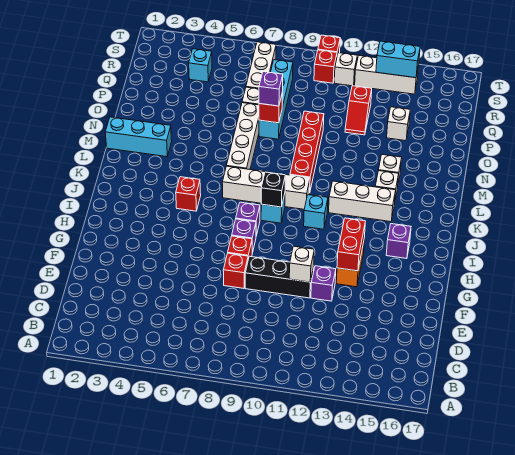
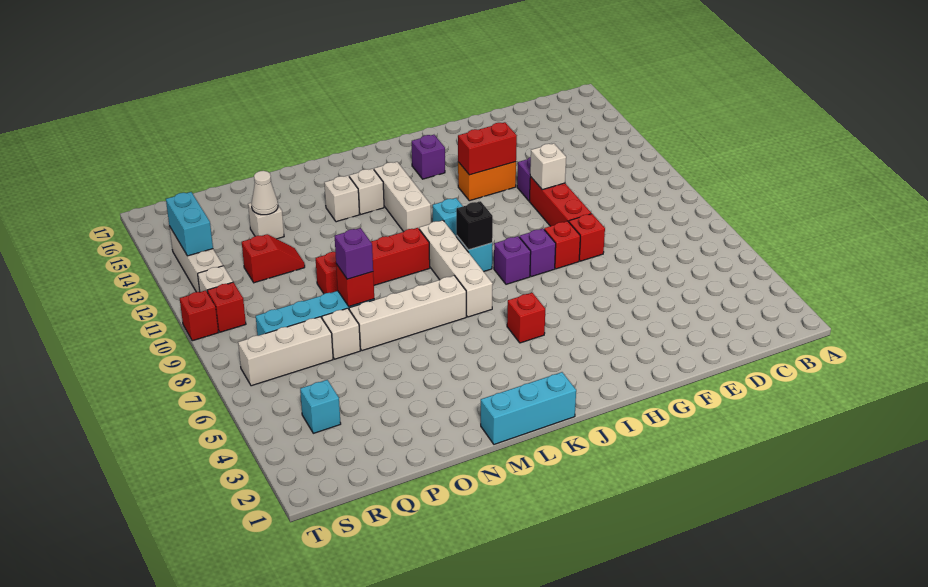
black brick F9:F11 level 1 -> red brick F9:F11 level 1
cyan brick M1:M3 level 1 -> cyan brick K1:M1 level 1
none -> white cone P14 level 2

